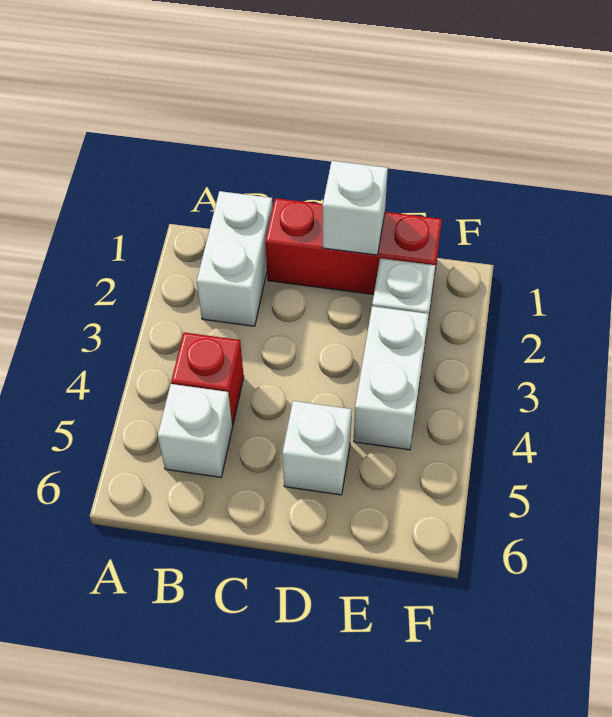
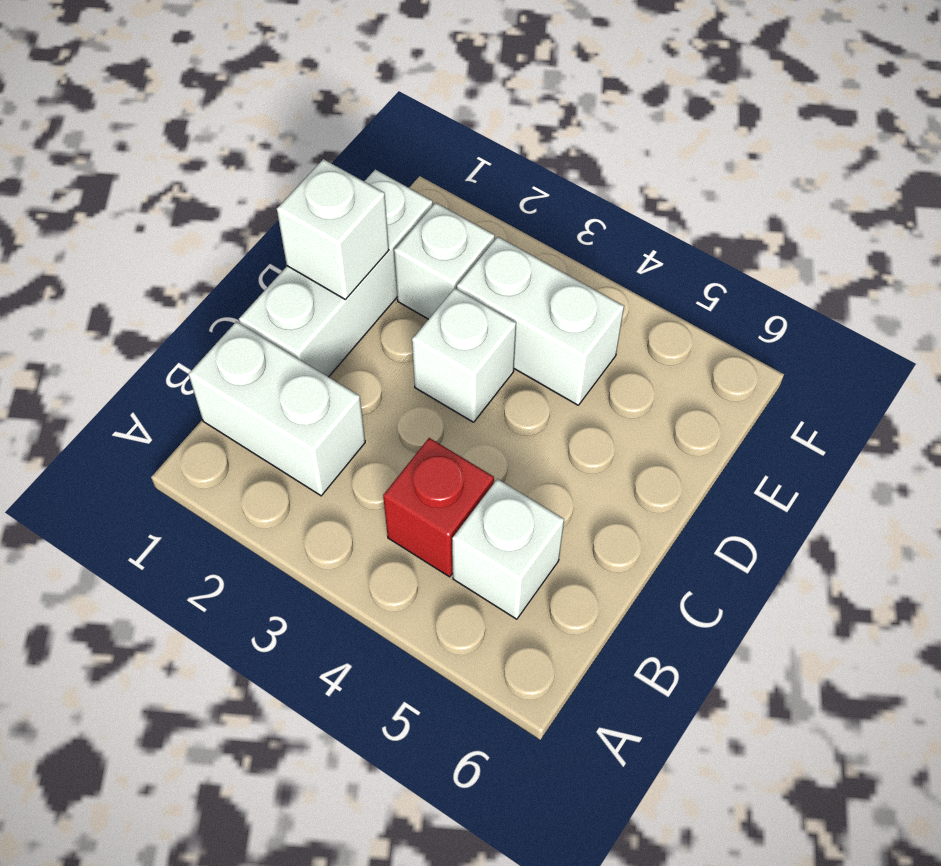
red brick C1:E1 level 1 -> white brick C1:E1 level 1
white brick D5 level 1 -> white brick D3 level 1

